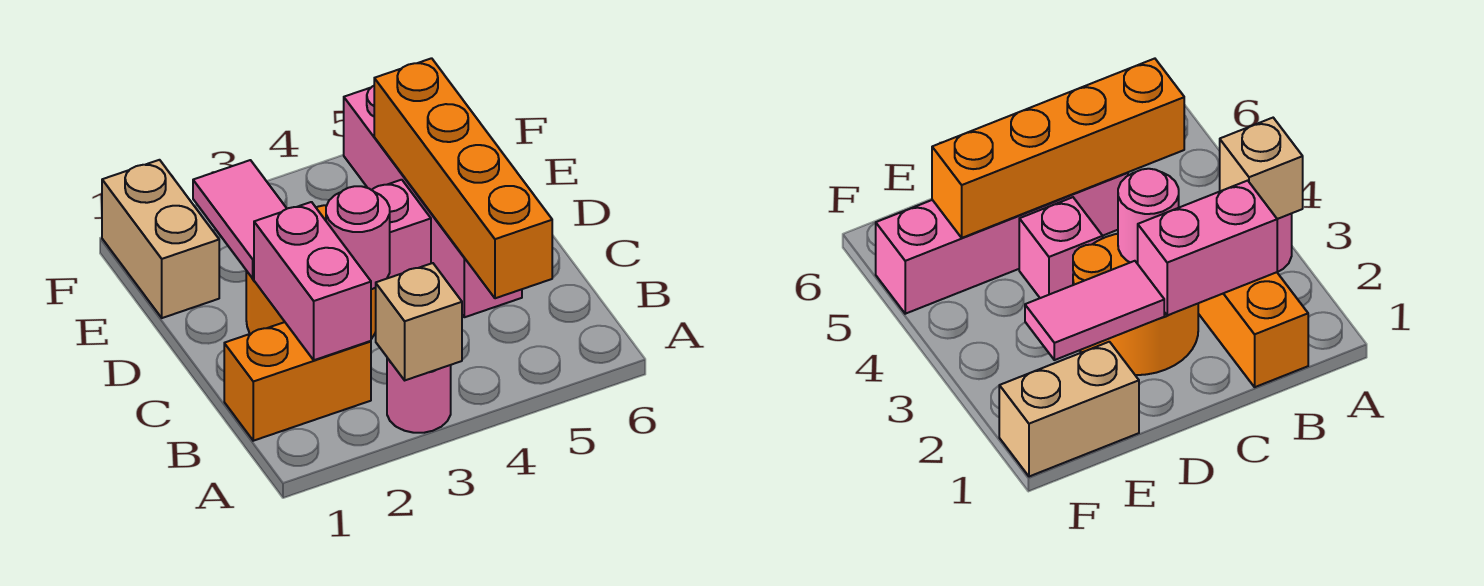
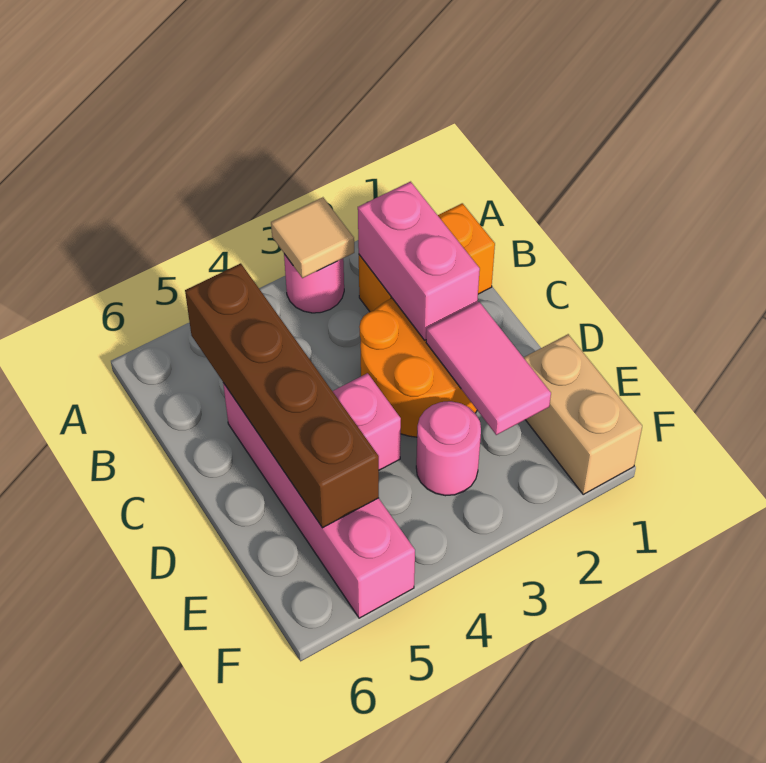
tan brick A3 level 2 -> tan tile A3 level 2
orange brick B5:E5 level 2 -> brown brick B5:E5 level 2
pink round brick C3 level 2 -> pink round brick E3 level 1

